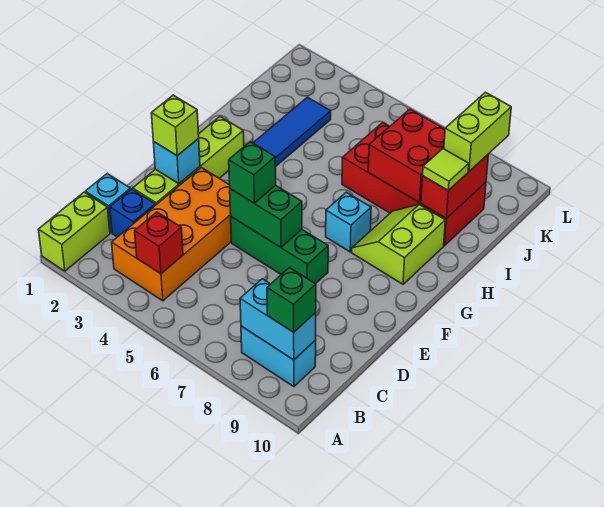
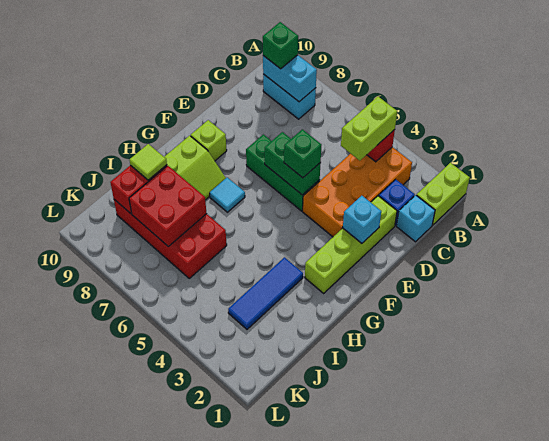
lime brick E2 level 3 -> lime brick F9 level 1
cyan brick G7 level 1 -> cyan tile G7 level 1
lime brick J9:K9 level 3 -> lime brick B4:C4 level 3

